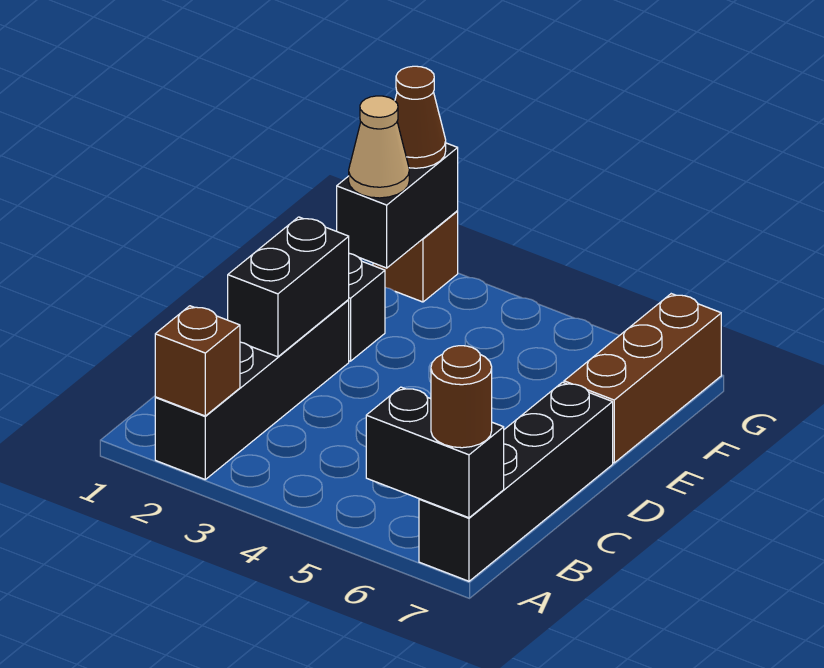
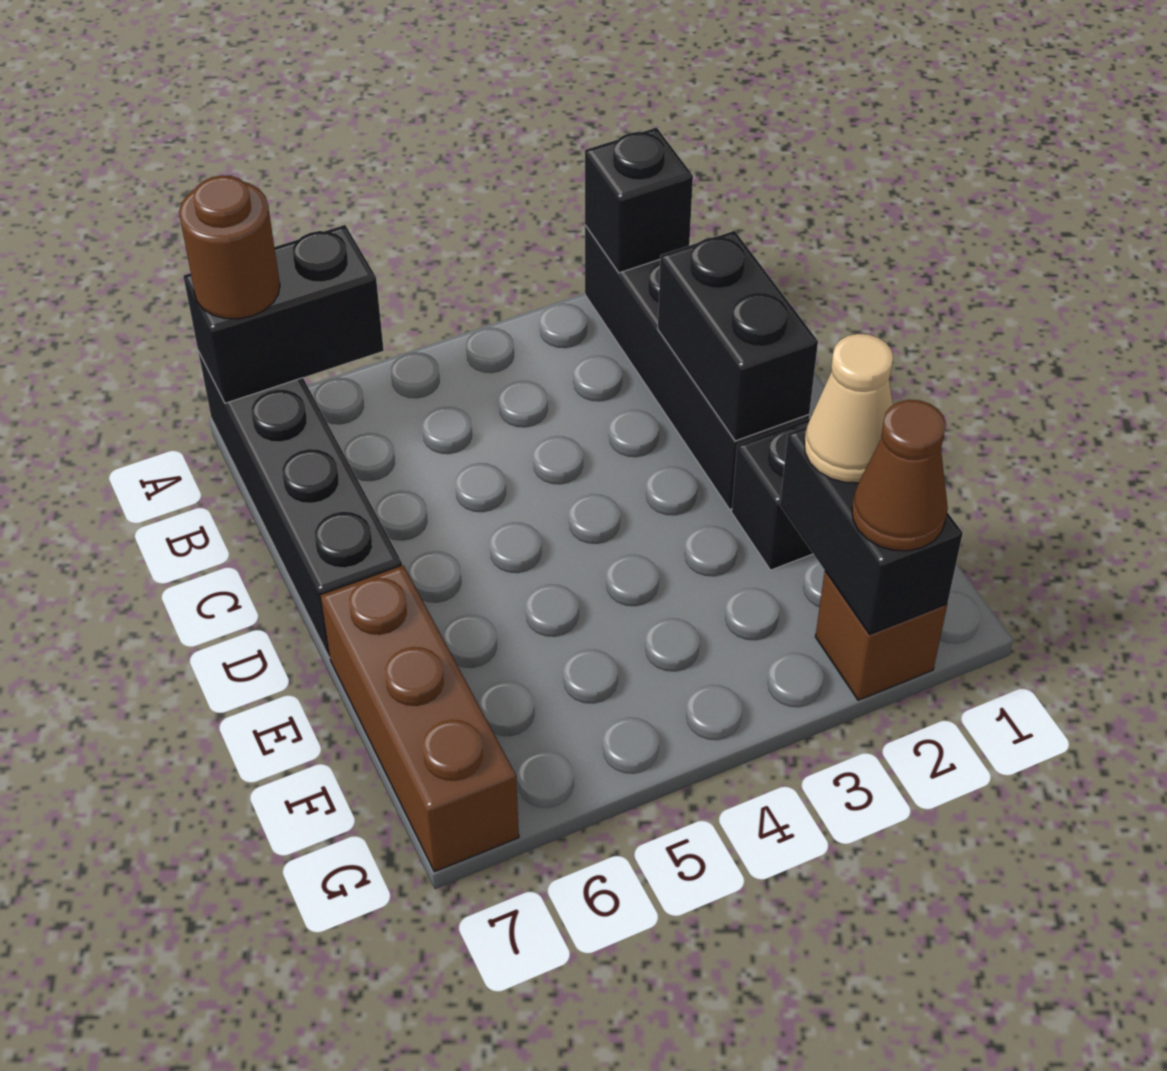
brown brick A2 level 2 -> black brick A2 level 2

